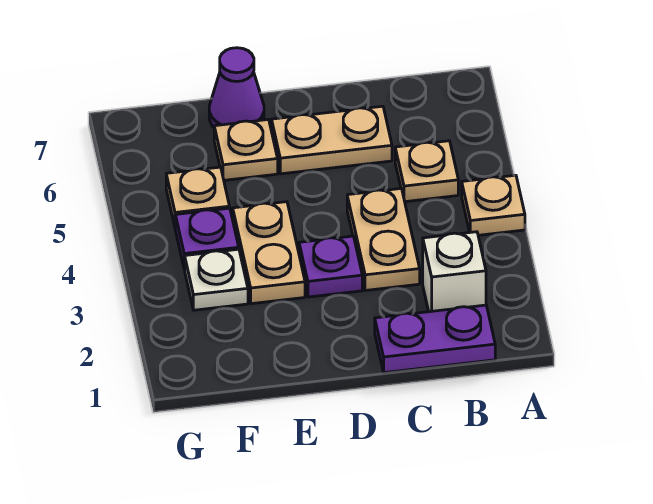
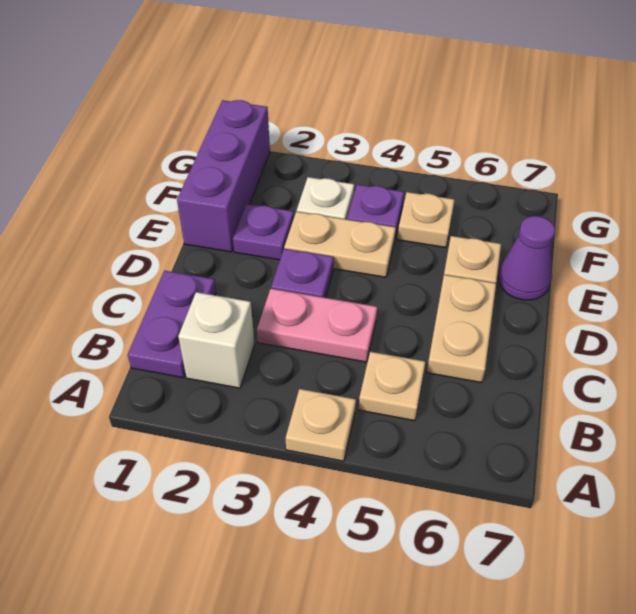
tan plate C3:C4 level 1 -> pink plate C3:C4 level 1
none -> purple brick E1:G1 level 1
none -> purple plate E2 level 1

